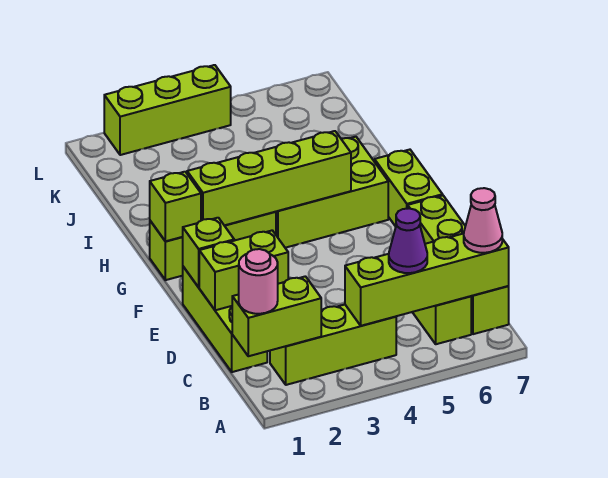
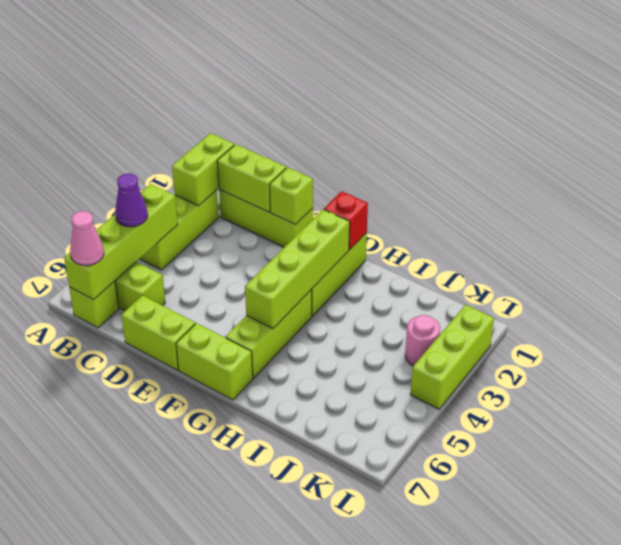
pink round brick B1 level 3 -> pink round brick K3 level 1
lime brick D1:D2 level 2 -> lime brick C1:D1 level 2
lime brick G1 level 2 -> red brick G1 level 2
lime brick G4:H6 level 1 -> lime brick G4:G6 level 1

